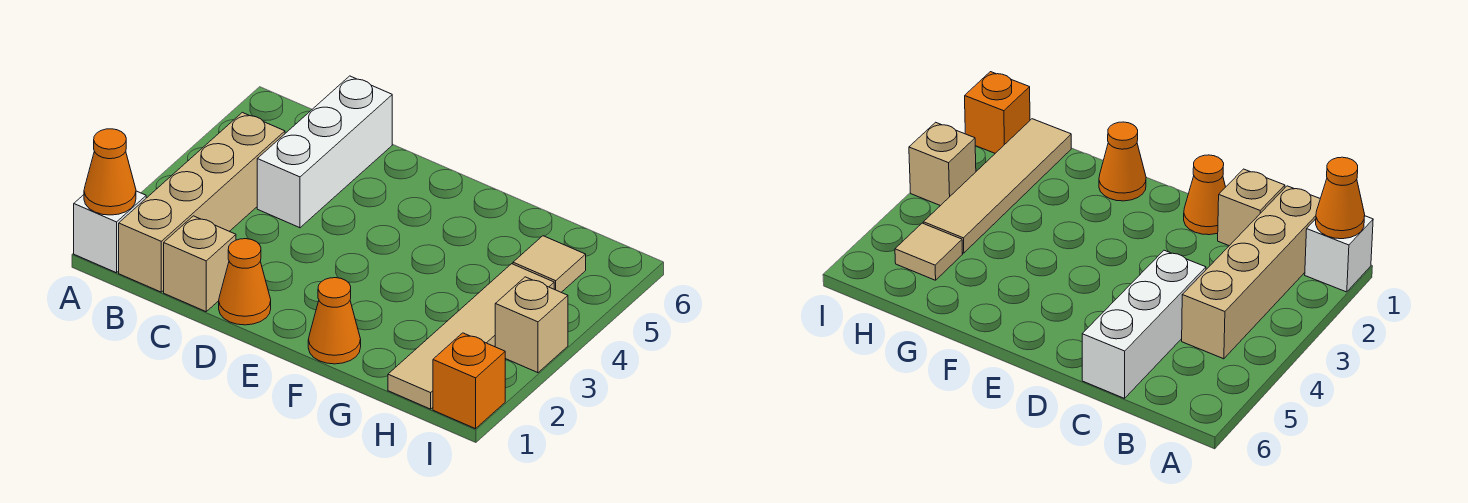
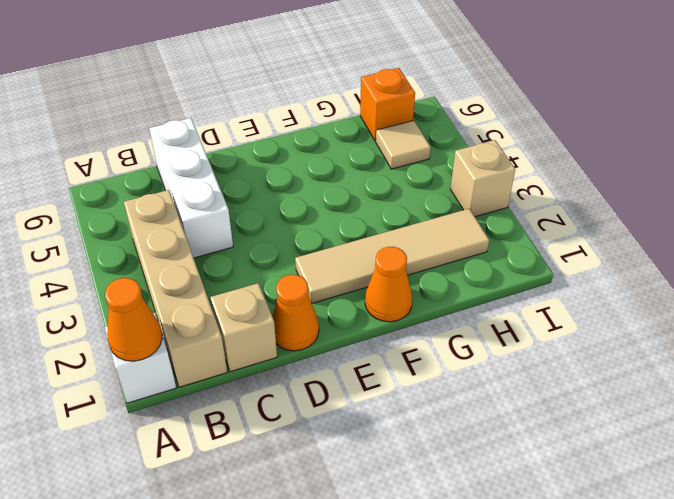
tan tile H1:H4 level 1 -> tan tile E2:H2 level 1
orange brick I1 level 1 -> orange brick H6 level 1

